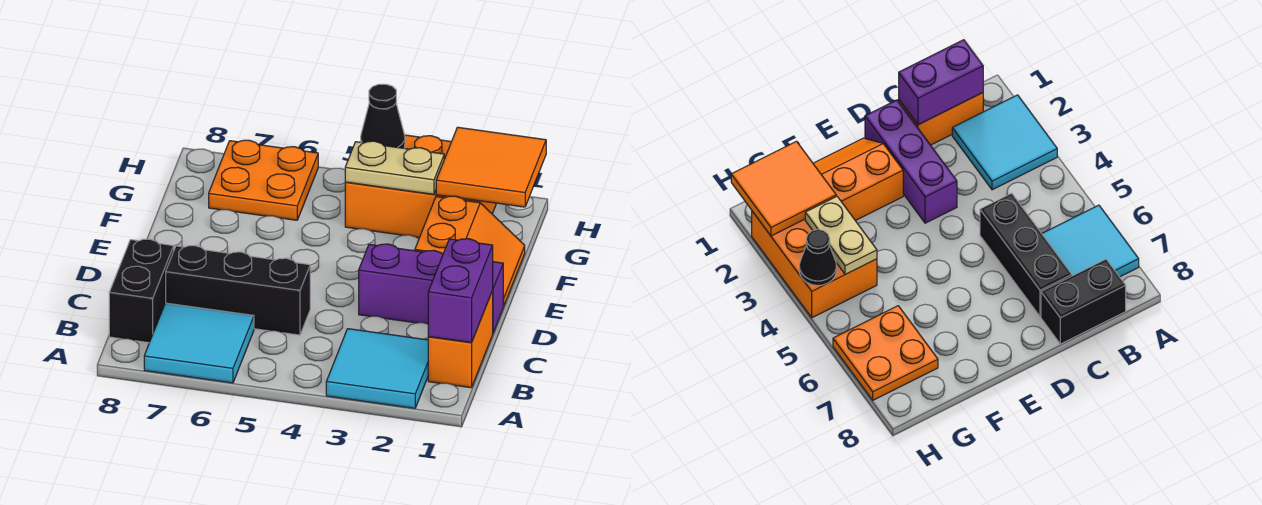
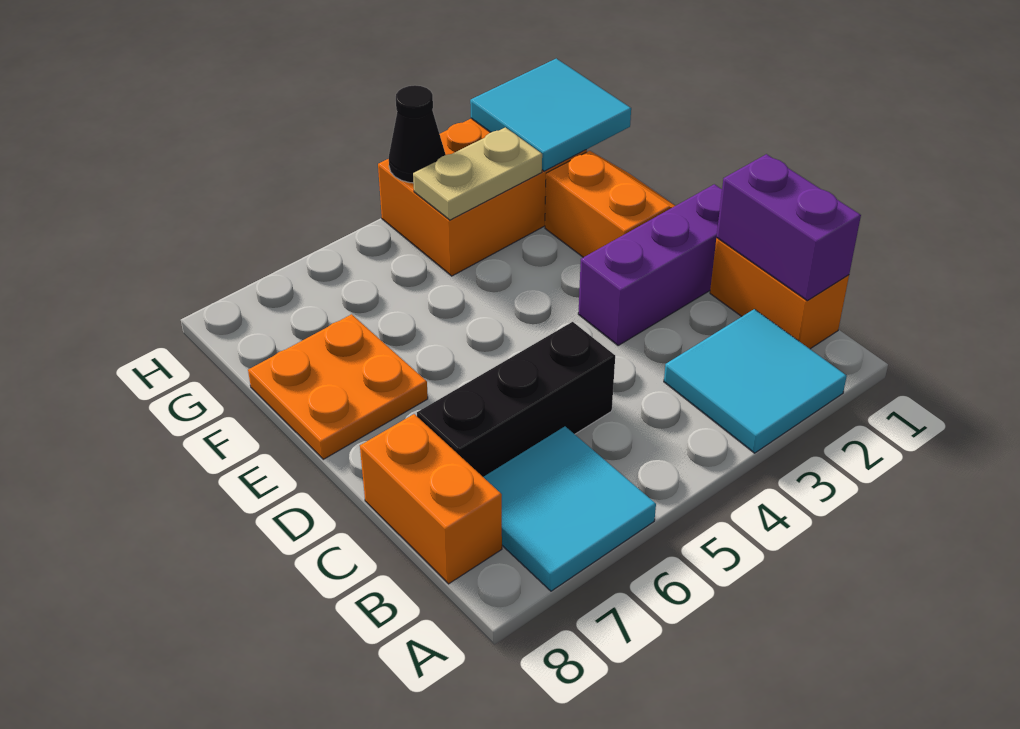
black brick B8:C8 level 1 -> orange brick B8:C8 level 1
orange tile G1:H2 level 2 -> cyan tile G1:H2 level 2
orange plate G6:H7 level 1 -> orange plate E7:F8 level 1

